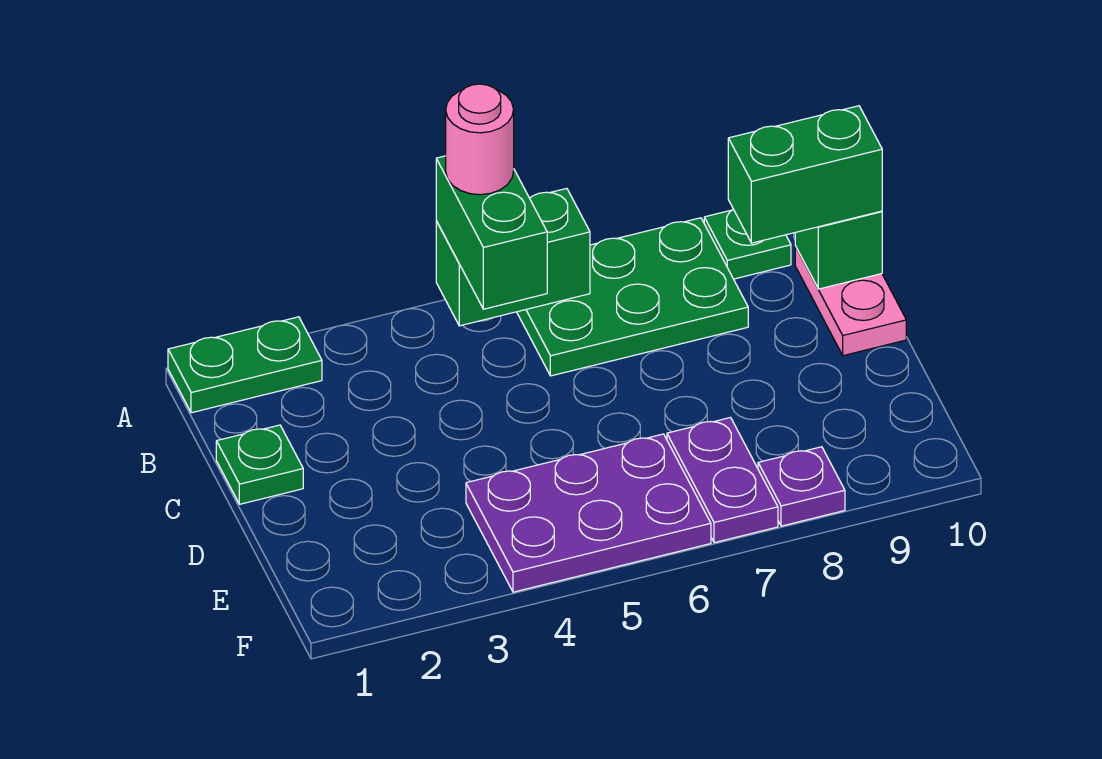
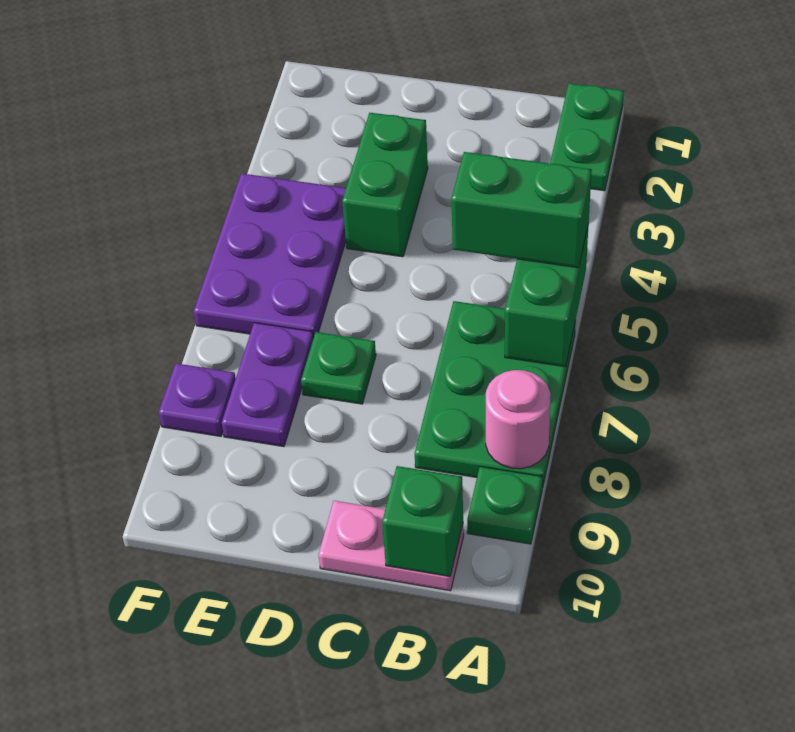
pink round brick A5 level 4 -> pink round brick A8 level 2
green brick B9:B10 level 3 -> green brick D3:D4 level 1
green plate C1 level 1 -> green plate D7 level 1
purple plate E7:F7 level 1 -> purple plate E7:E8 level 1

